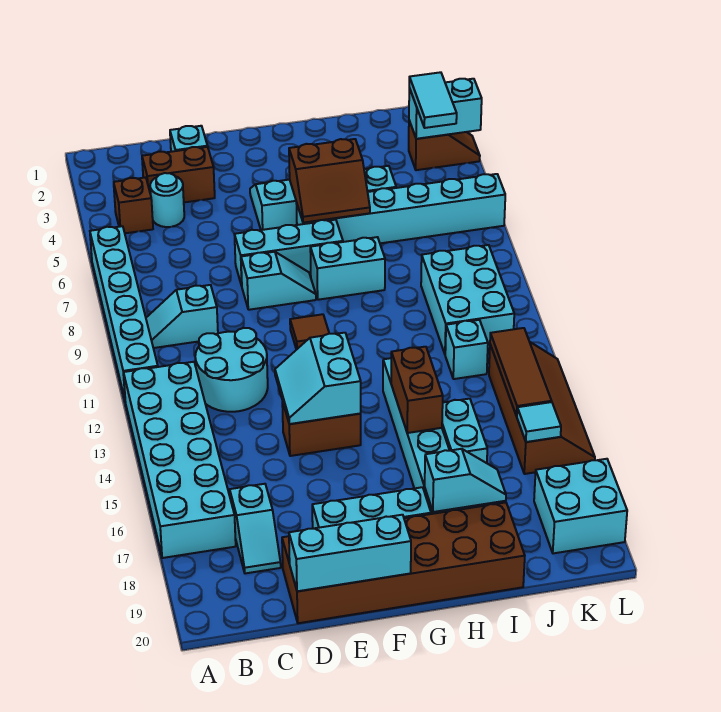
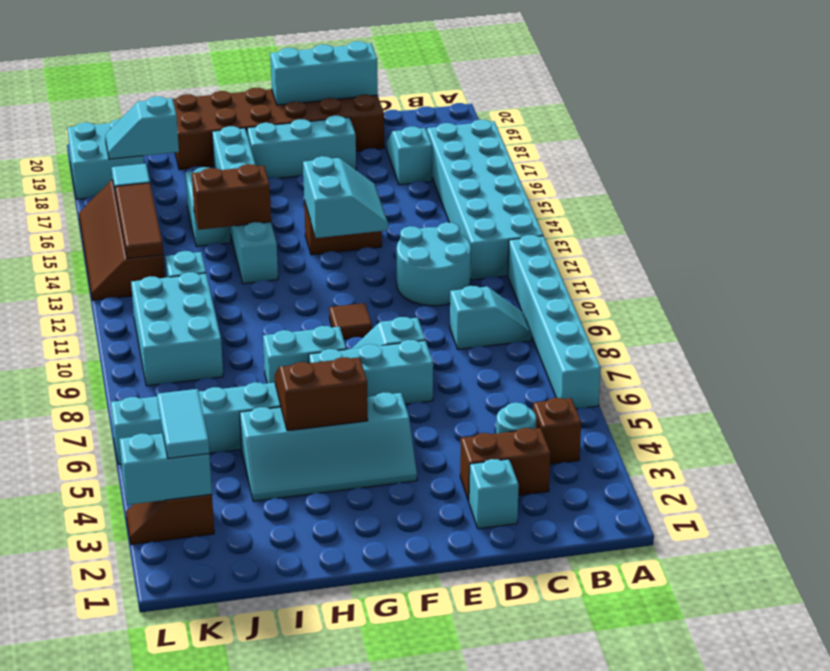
brown brick H14:H15 level 2 -> brown brick H14:I14 level 2
cyan slope H18:I18 level 2 top H -> cyan slope J18:K18 level 2 top J

